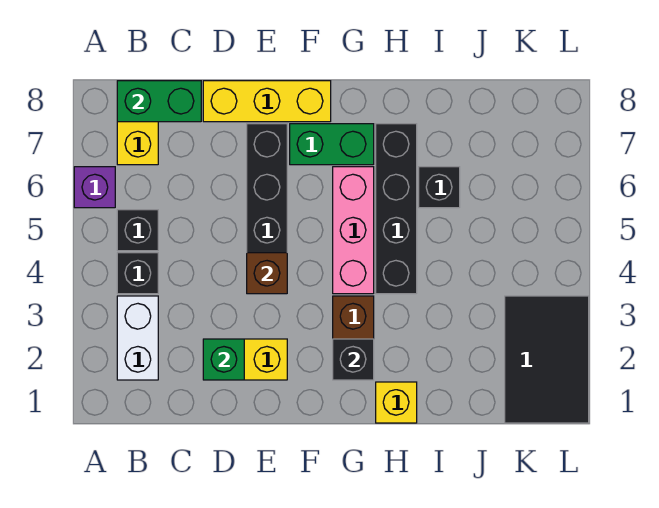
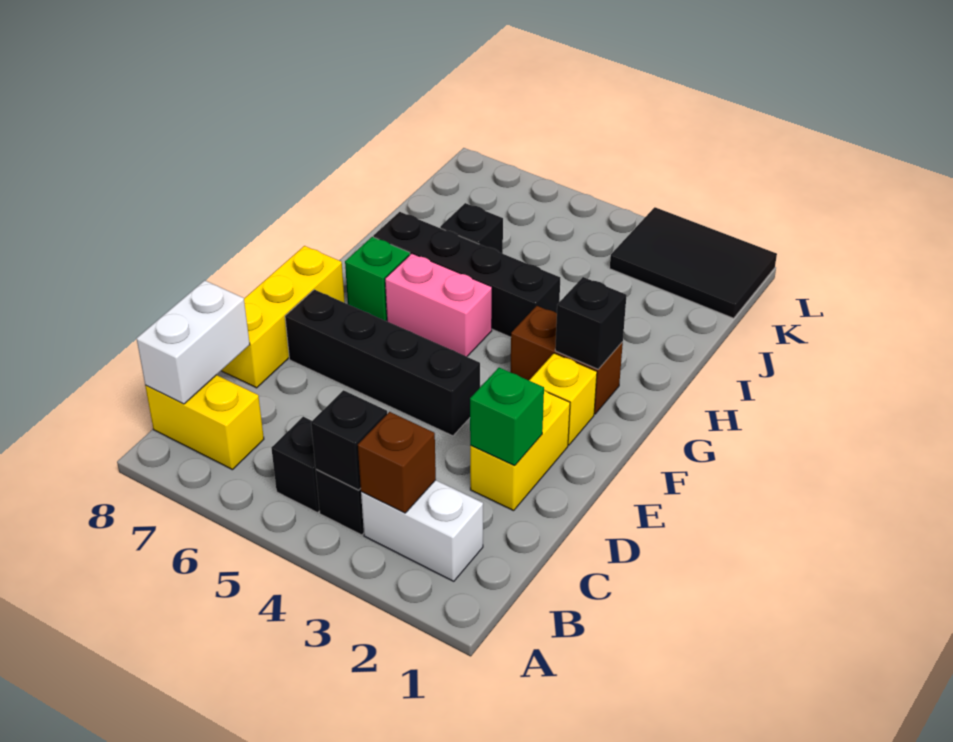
purple brick A6 level 1 -> none
none -> black brick B4 level 2
green brick B8:C8 level 2 -> white brick B8:C8 level 2
brown brick E4 level 2 -> brown brick B3 level 2
green brick F7:G7 level 1 -> green brick G7 level 1
pink brick G4:G6 level 1 -> pink brick G5:G6 level 1
yellow brick H1 level 1 -> yellow brick F2 level 1

